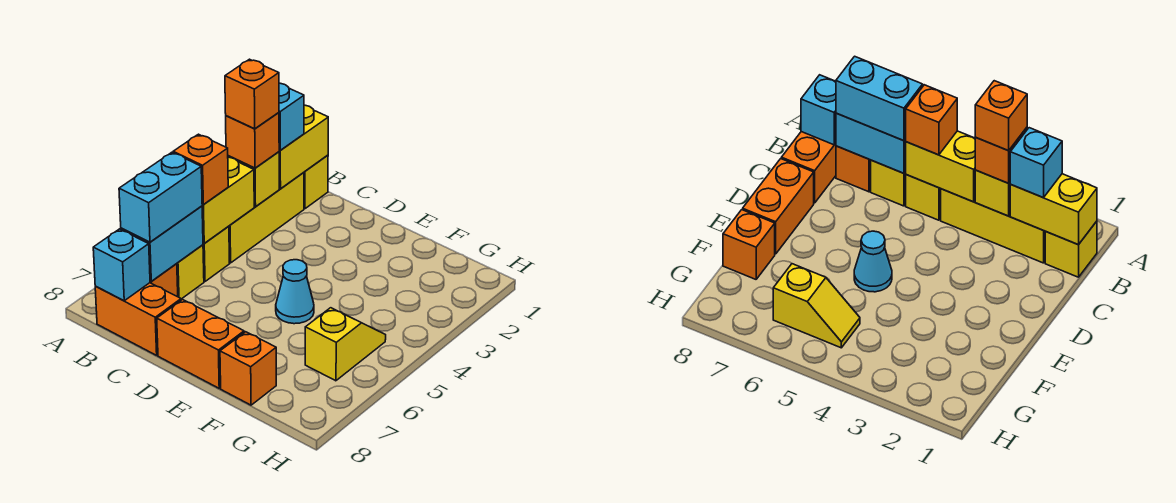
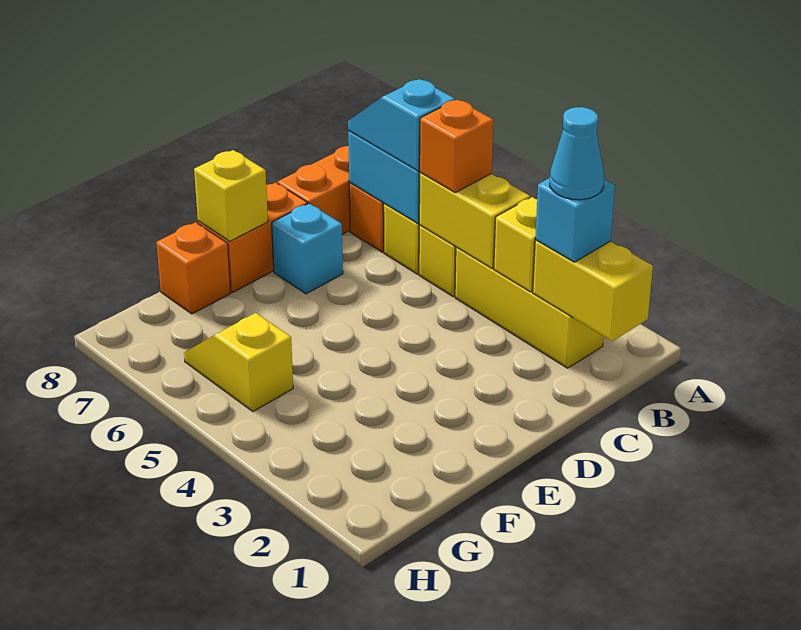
yellow brick B1 level 1 -> yellow brick E8 level 2
orange brick B3 level 3 -> none
orange brick B3 level 4 -> none
cyan brick B6:B7 level 3 -> cyan slope B6:B7 level 3 top 6
cyan brick B8 level 2 -> cyan brick D7 level 1
cyan cone E5 level 1 -> cyan cone B2 level 4
yellow slope G5:G6 level 1 top 6 -> yellow slope G5:G6 level 1 top 5

